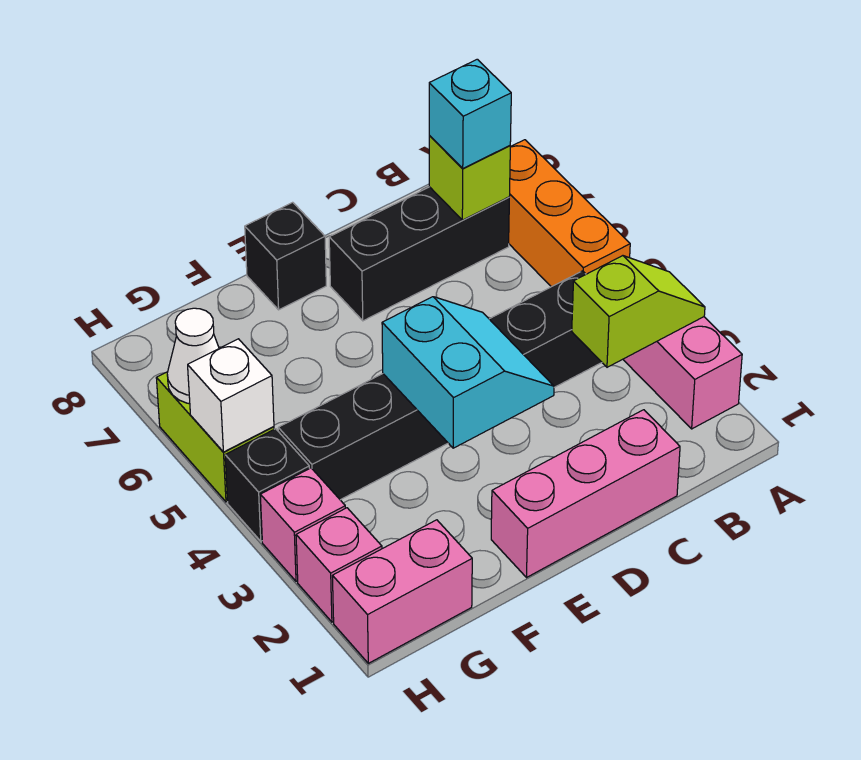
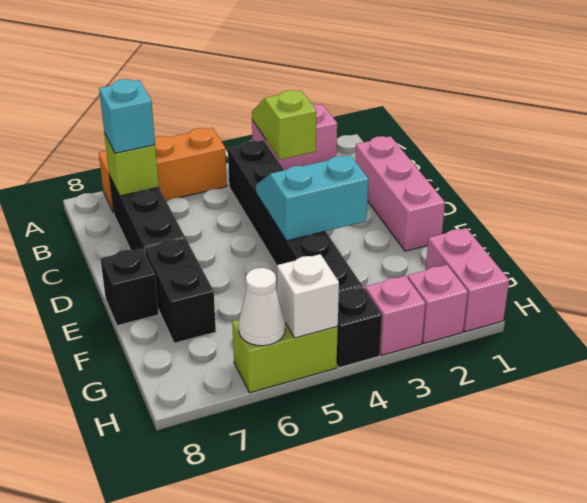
none -> black brick E7:F7 level 1

